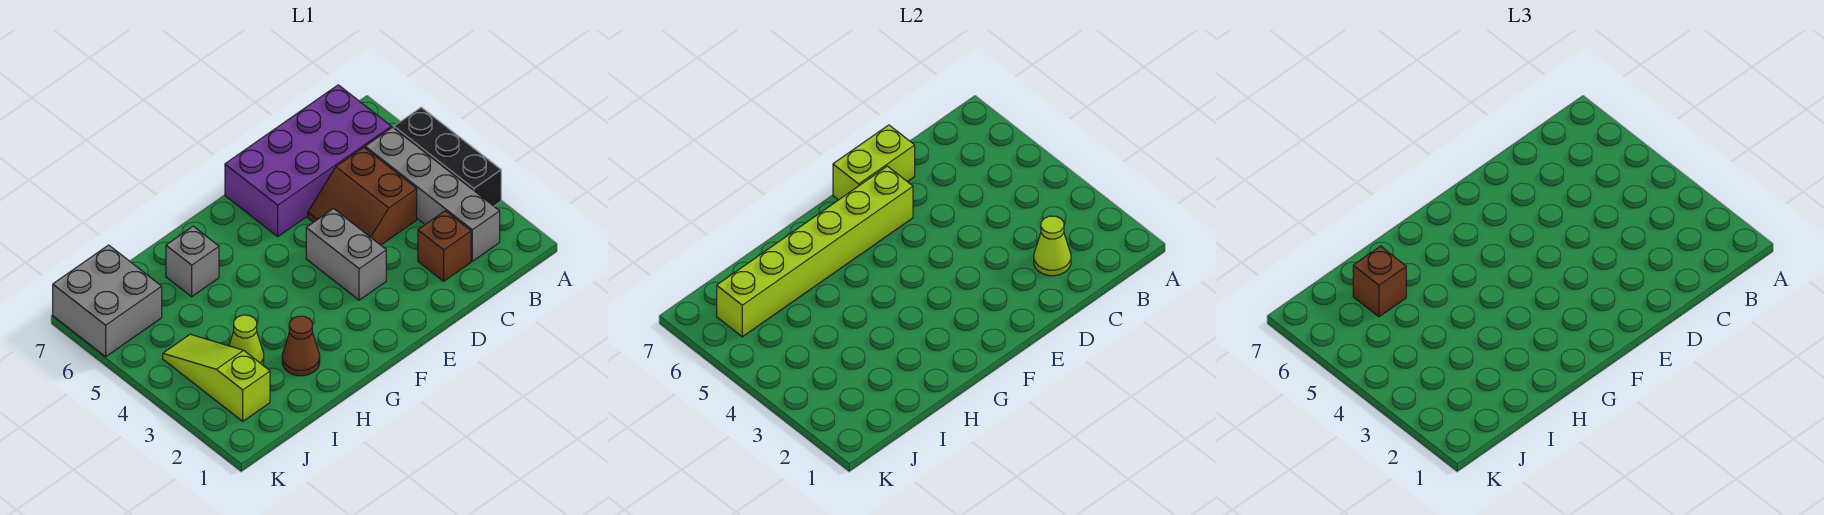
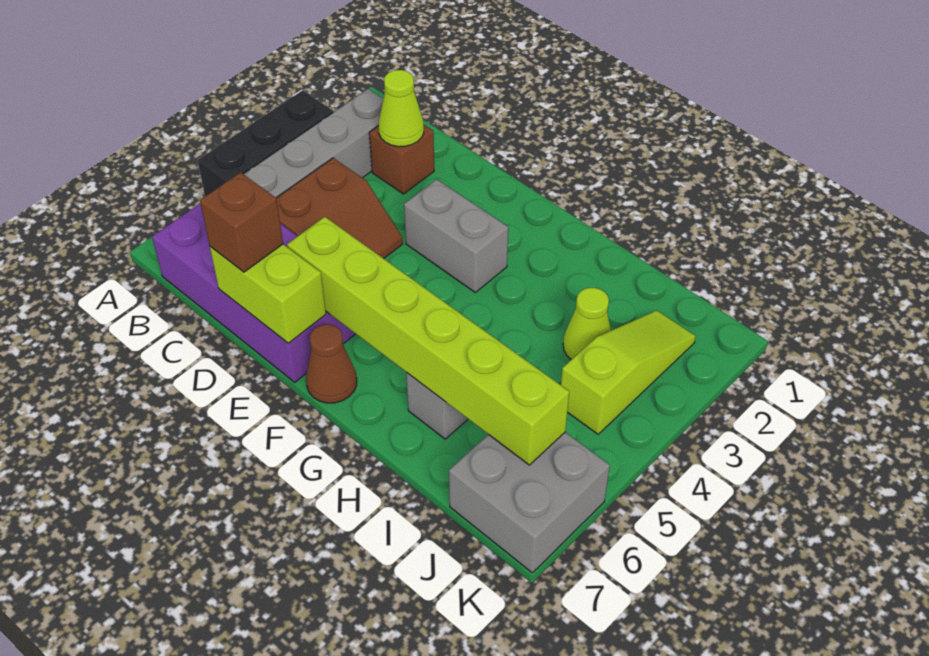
grey brick E3:E4 level 1 -> grey brick E3:F3 level 1
brown cone H2 level 1 -> brown cone F7 level 1
brown brick I6 level 3 -> brown brick D7 level 3
lime slope J2:J4 level 1 top 2 -> lime slope J2:J4 level 1 top 4

